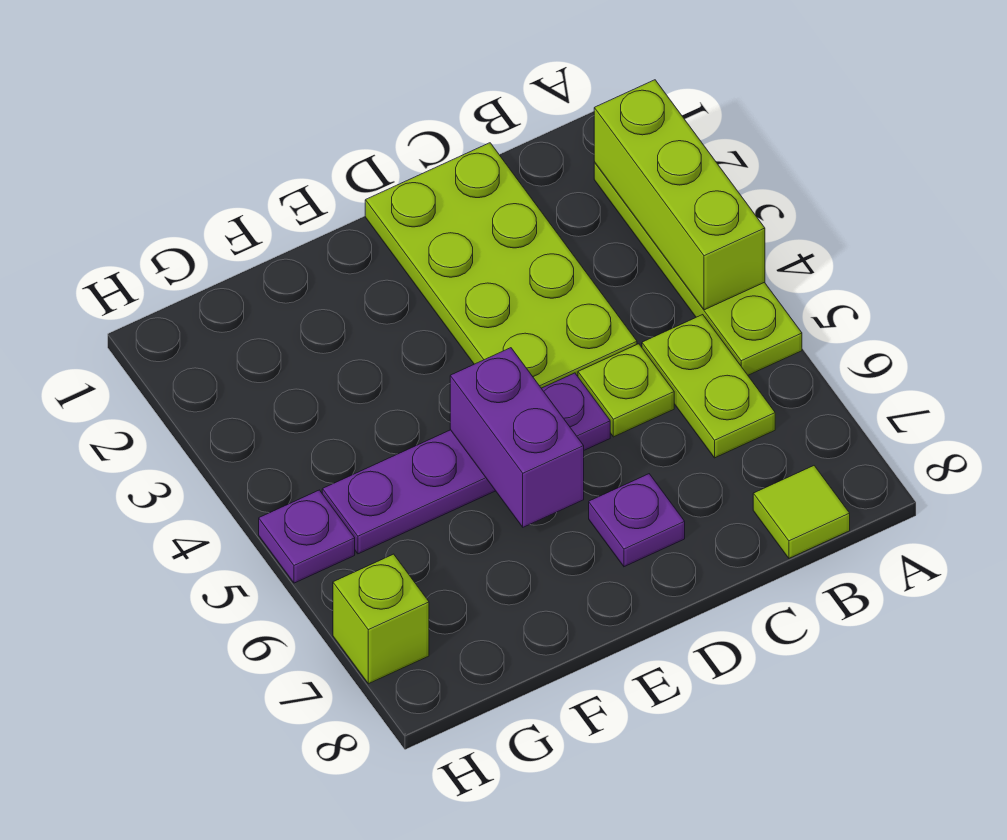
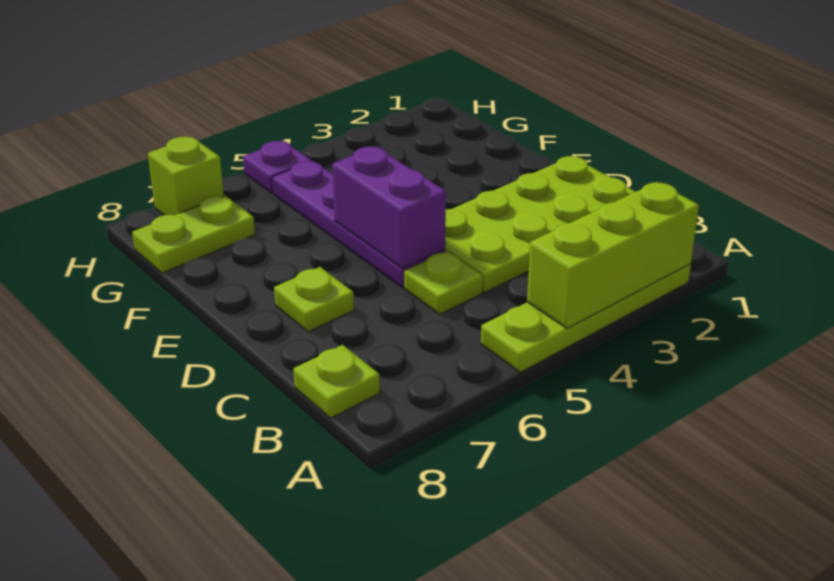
lime plate B5:B6 level 1 -> lime plate G7:G8 level 1
lime tile B8 level 1 -> lime plate B8 level 1
purple plate D7 level 1 -> lime plate D7 level 1
purple brick E5:E6 level 2 -> purple brick D5:E5 level 2

